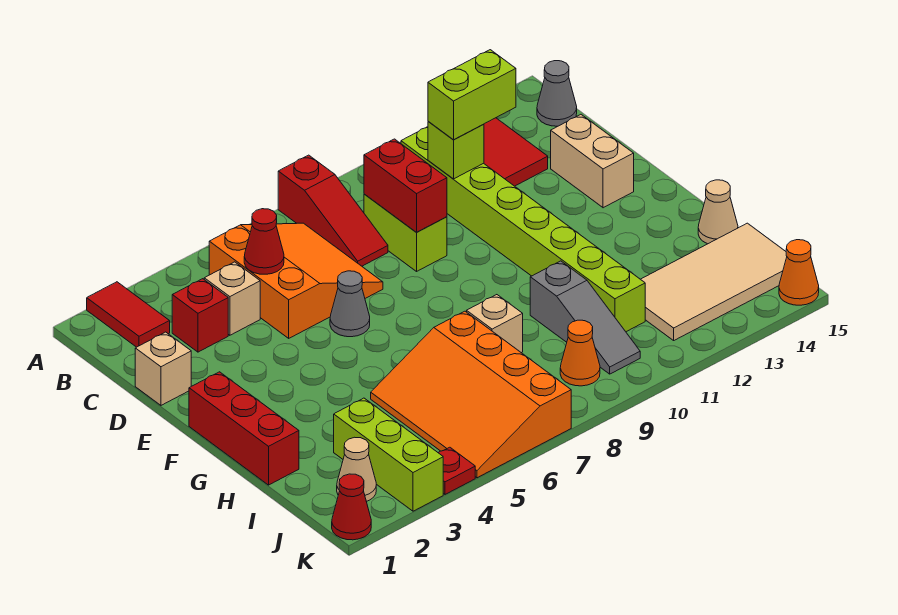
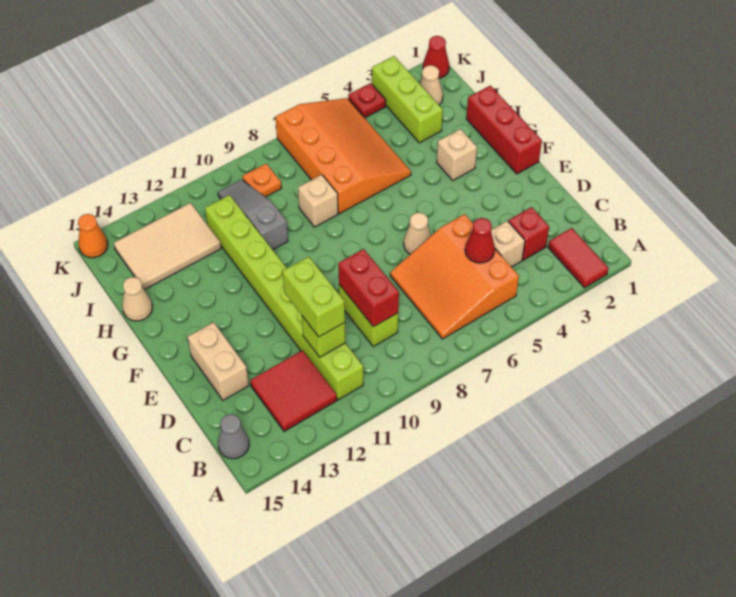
red slope A8:C8 level 1 top A -> none
lime brick C11:C12 level 3 -> lime brick C11:D11 level 3
tan brick D1 level 1 -> tan brick G3 level 1
grey cone E6 level 1 -> tan cone E6 level 1
tan tile I12:J15 level 1 -> tan tile I12:J14 level 1
orange cone J9 level 1 -> orange plate J9 level 1

